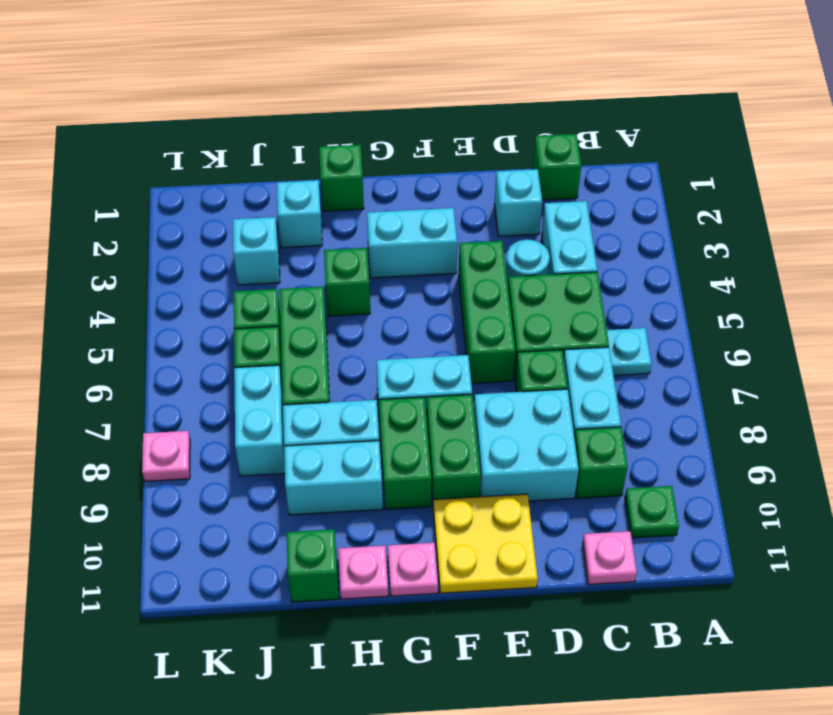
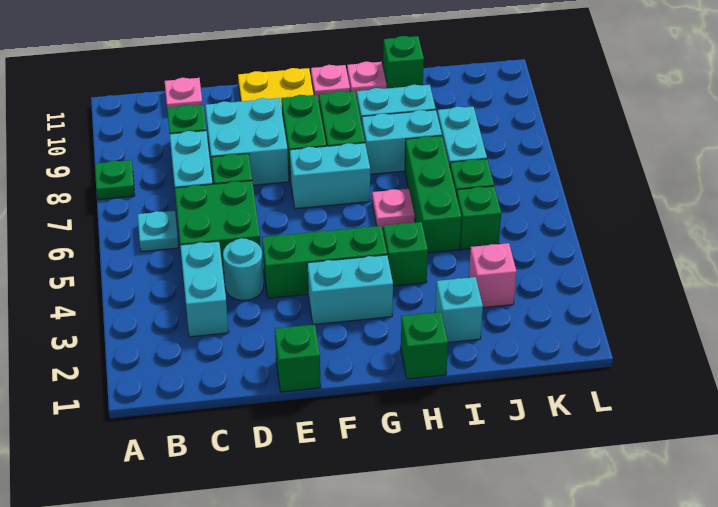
green plate B10 level 1 -> green plate A8 level 1
green brick C1 level 1 -> green brick E1 level 1
cyan brick D2 level 1 -> none
green brick E4:E6 level 1 -> green brick E4:G4 level 1
cyan brick J3 level 1 -> pink brick J3 level 1
pink plate L8 level 1 -> pink plate H6 level 1

